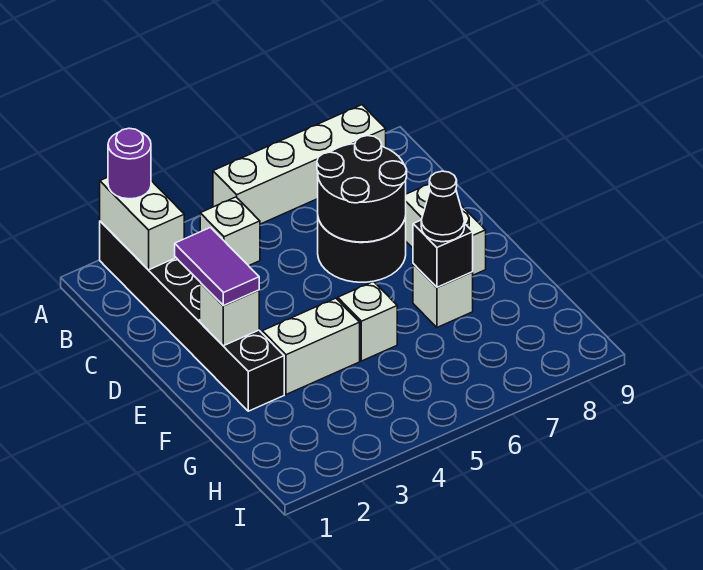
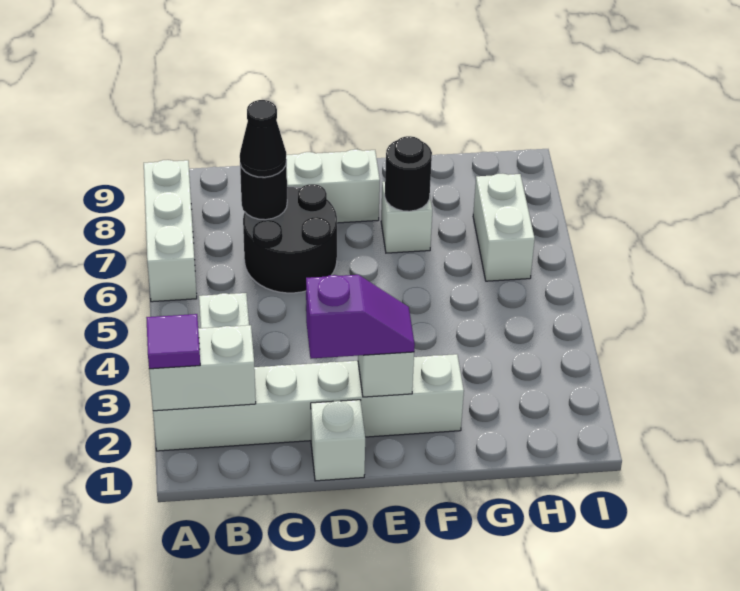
black brick A2:F2 level 1 -> white brick A2:F2 level 1
purple round brick A2 level 3 -> purple tile A2 level 3
white brick A5:A8 level 1 -> white brick A6:A8 level 1
black round brick C6:D7 level 2 -> black round brick C7 level 2
purple tile D2:E2 level 3 -> purple slope D2:E2 level 3 top D
white brick F3:F4 level 1 -> white brick H6:H7 level 1
white brick F5 level 1 -> white brick D1 level 1
black brick F7 level 2 -> black round brick F7 level 2
black cone F7 level 3 -> black cone C7 level 3

